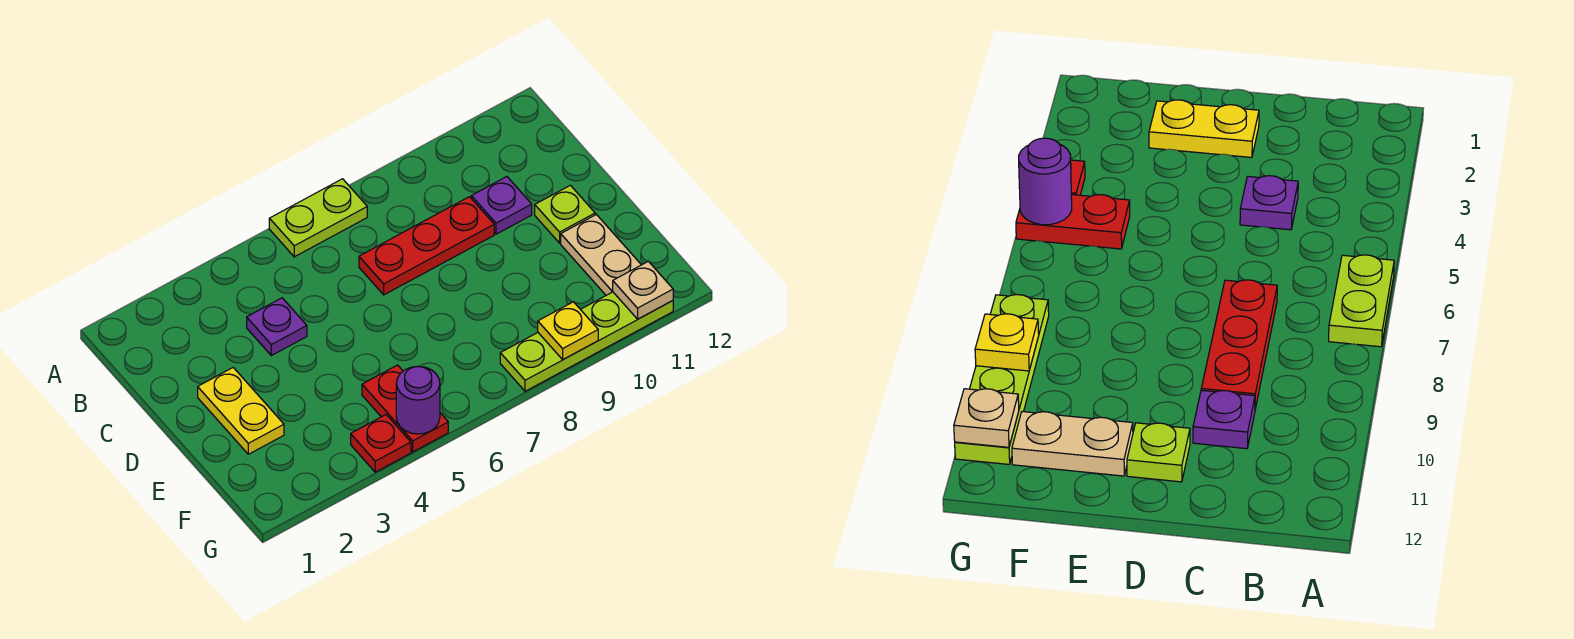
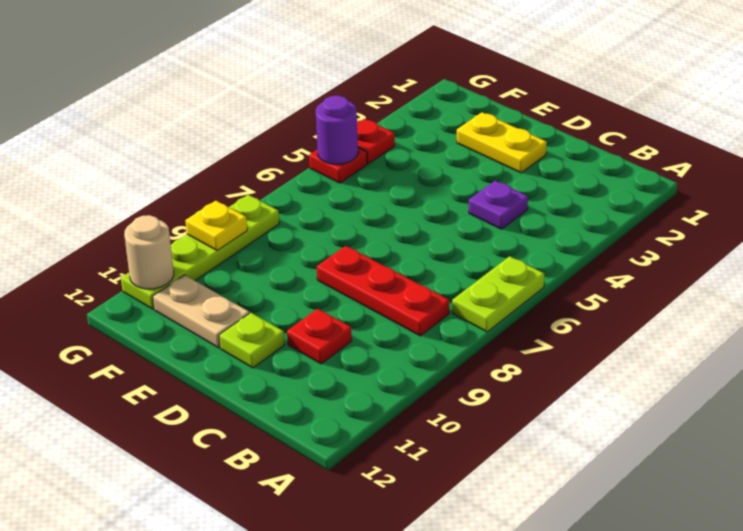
red plate C7:C9 level 1 -> red plate B8:D8 level 1
purple plate C10 level 1 -> red plate C10 level 1
red plate F5:G5 level 1 -> red plate G5 level 1
tan plate G11 level 2 -> tan round brick G11 level 2

